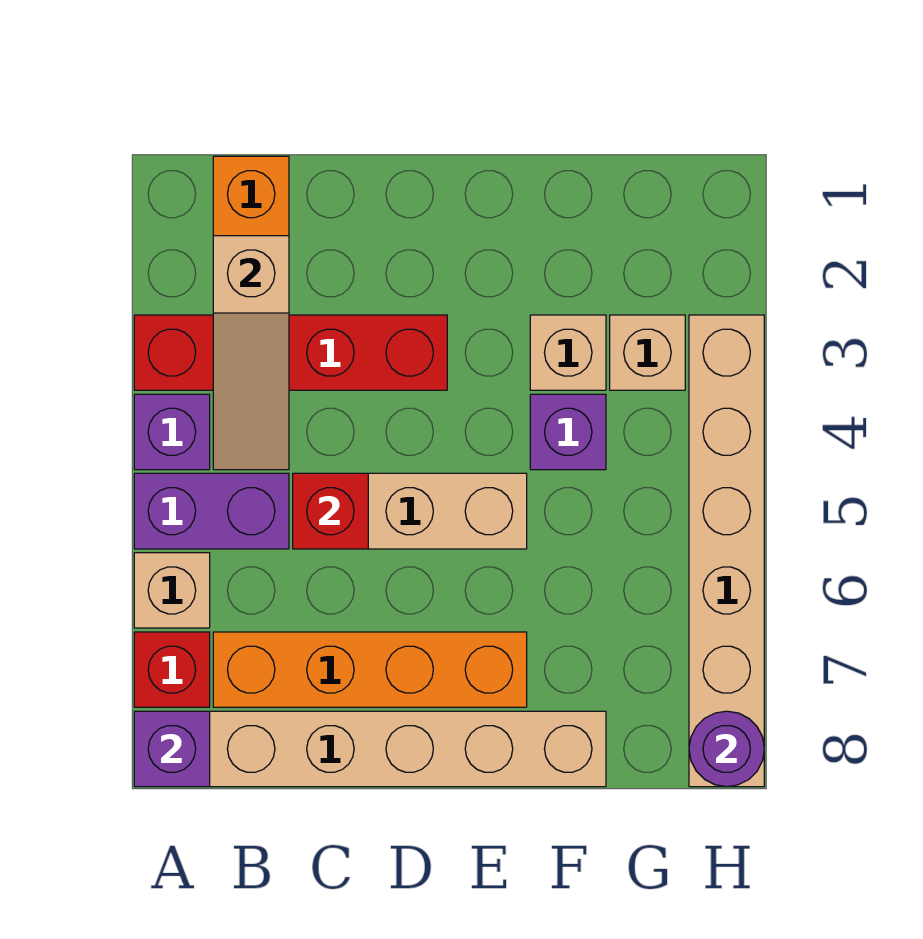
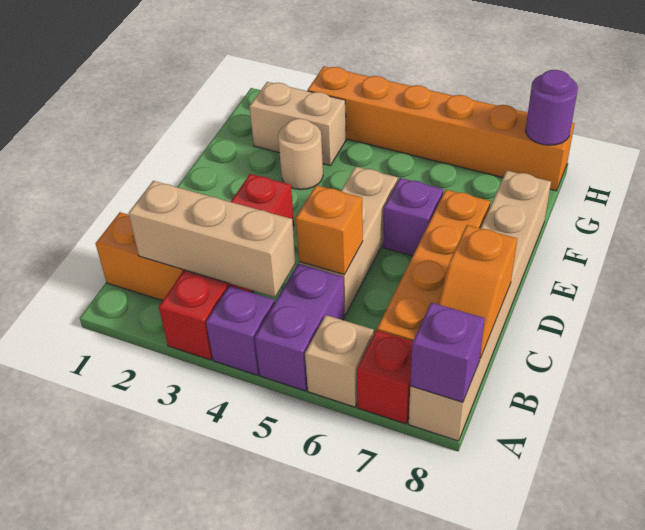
tan slope B2:B4 level 2 top 2 -> tan brick B2:B4 level 2
none -> orange slope B8:C8 level 2 top C
red brick C5 level 2 -> orange brick C5 level 2
tan brick F3 level 1 -> tan round brick F3 level 1
purple brick F4 level 1 -> purple brick E6 level 1
tan brick G3 level 1 -> tan brick G2:G3 level 1
tan brick H3:H8 level 1 -> orange brick H3:H8 level 1

